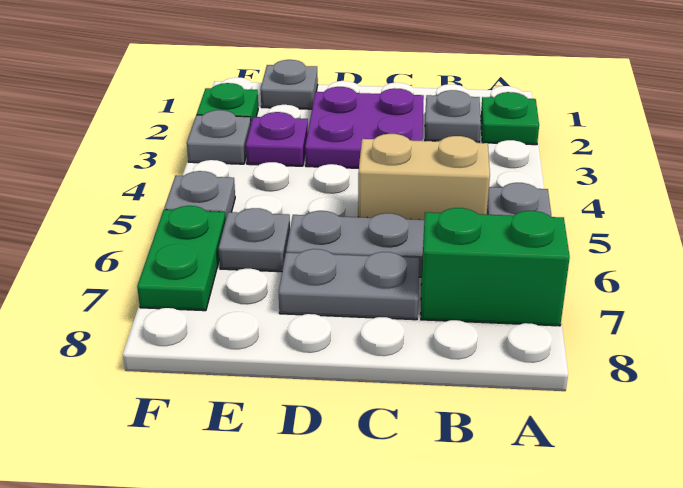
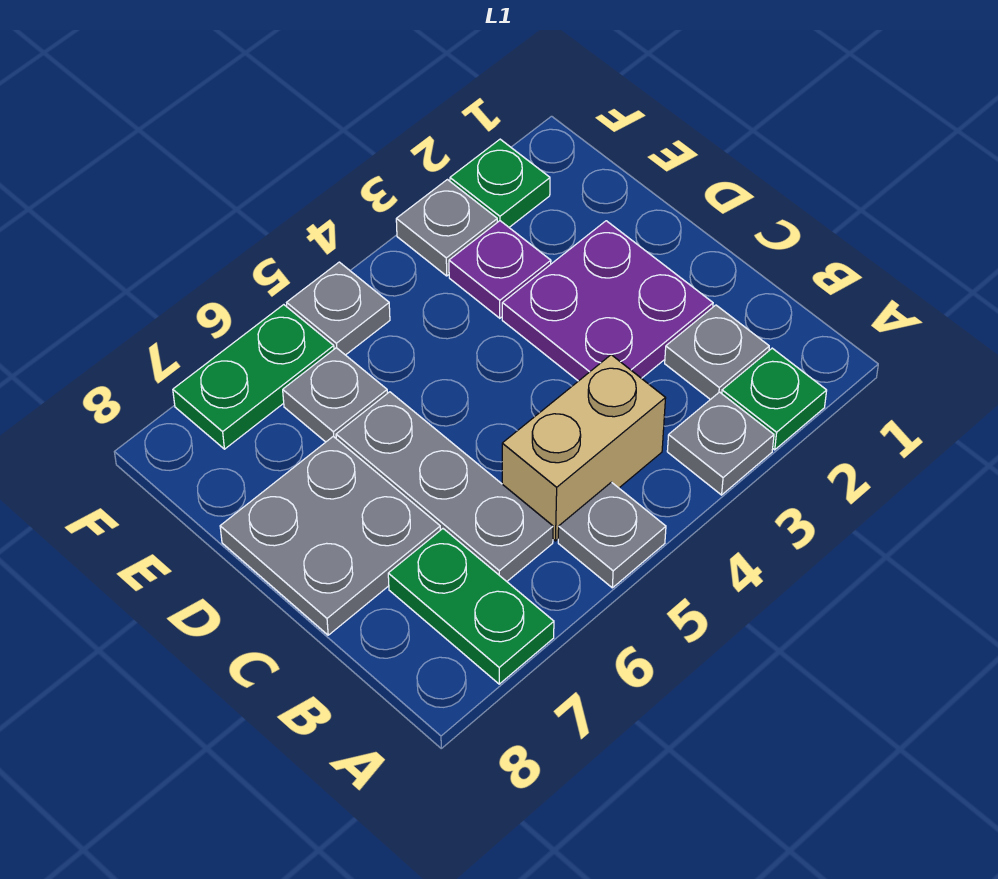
green brick A7:B7 level 1 -> green plate A7:B7 level 1
tan brick B5:C5 level 1 -> tan brick B4:B5 level 1
grey plate C7:D7 level 1 -> grey plate C7:D8 level 1
grey plate E1 level 1 -> grey plate A3 level 1

